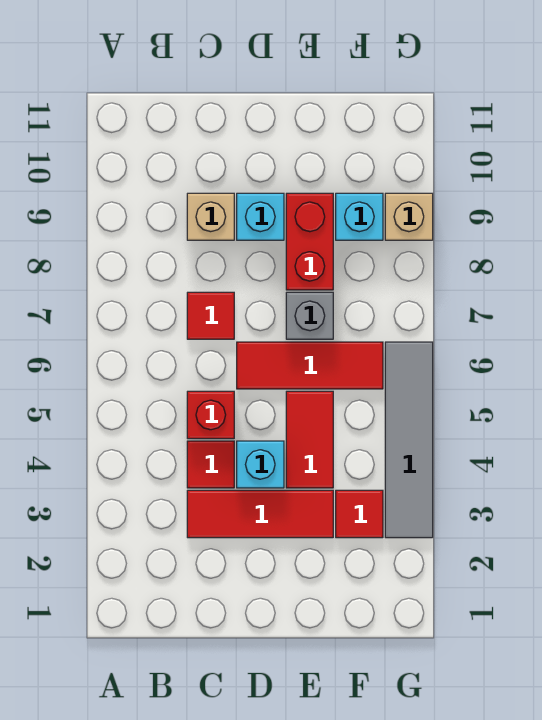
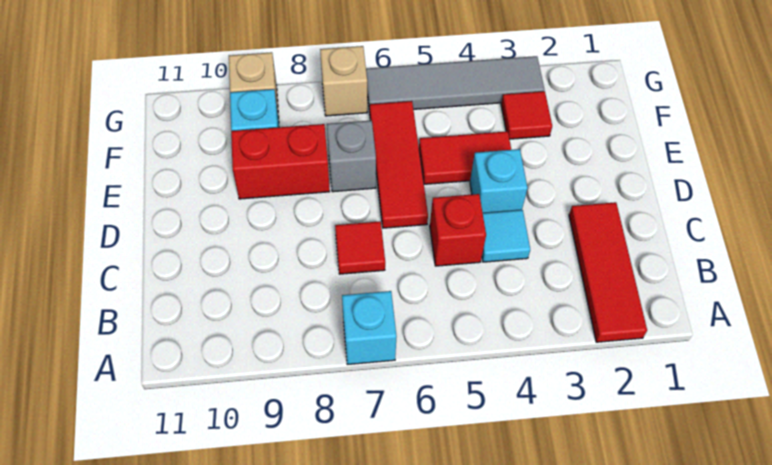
red tile C3:E3 level 1 -> red tile A2:C2 level 1
red tile C4 level 1 -> cyan tile C4 level 1
tan brick C9 level 1 -> tan brick G7 level 1
cyan brick D9 level 1 -> cyan brick A7 level 1

